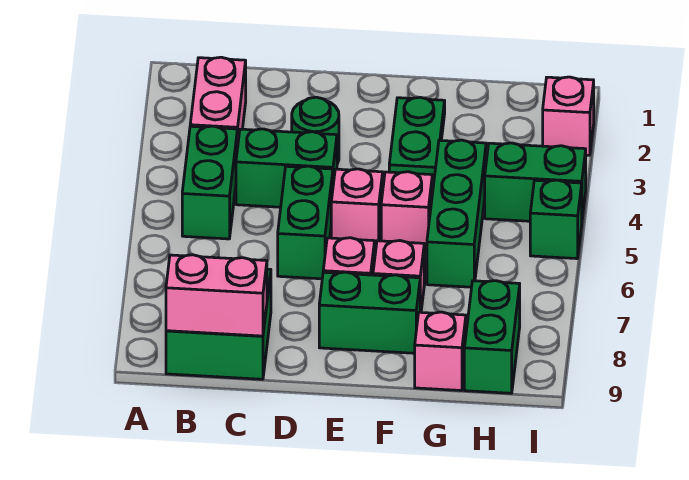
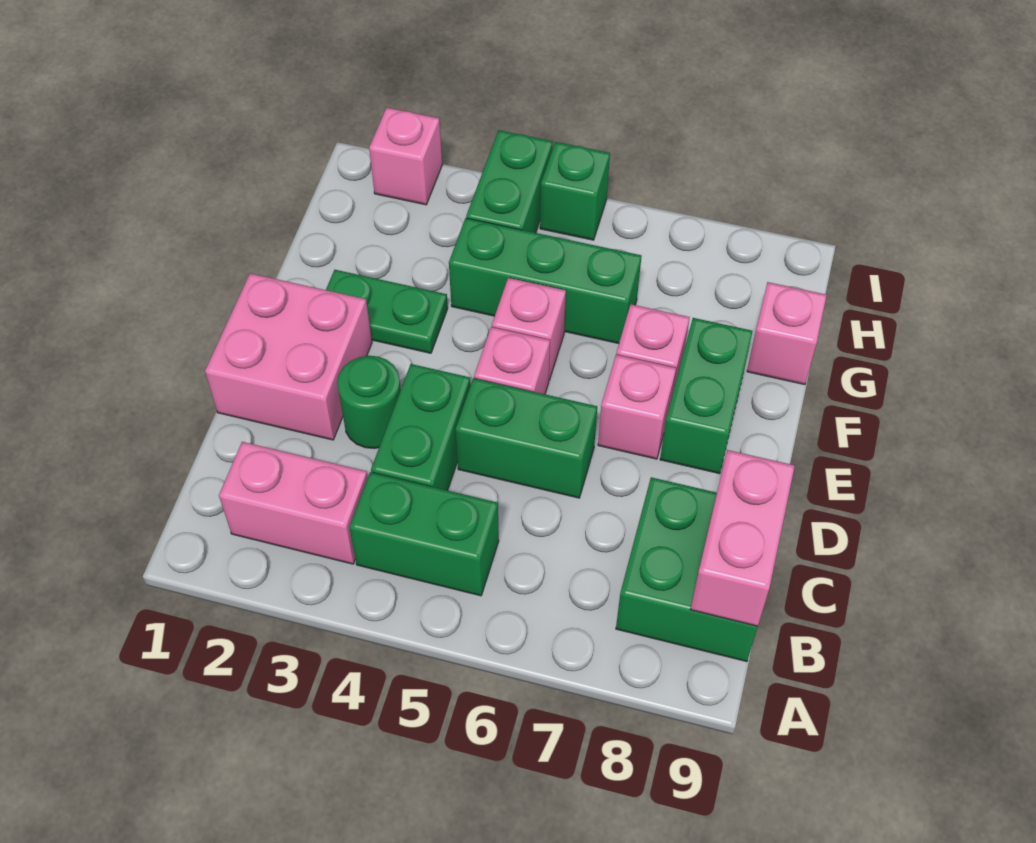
none -> pink brick D1:E2 level 1
green brick H8:H9 level 1 -> none

